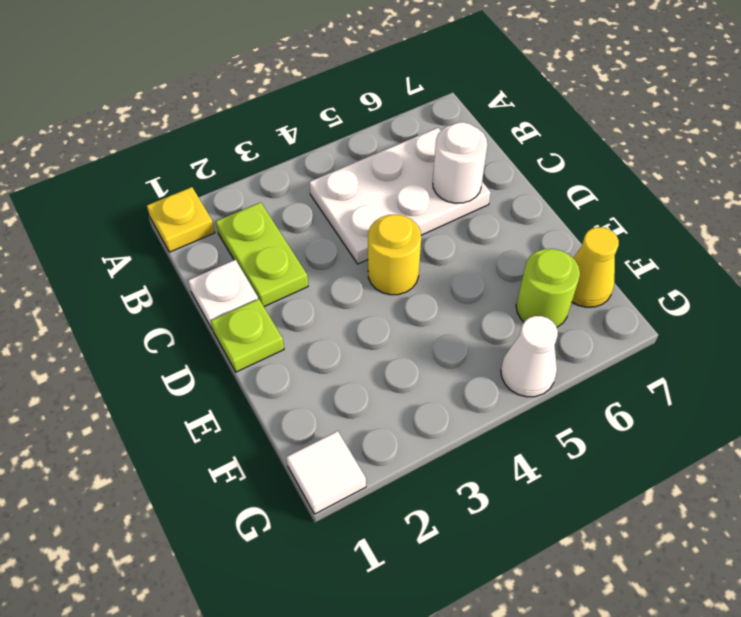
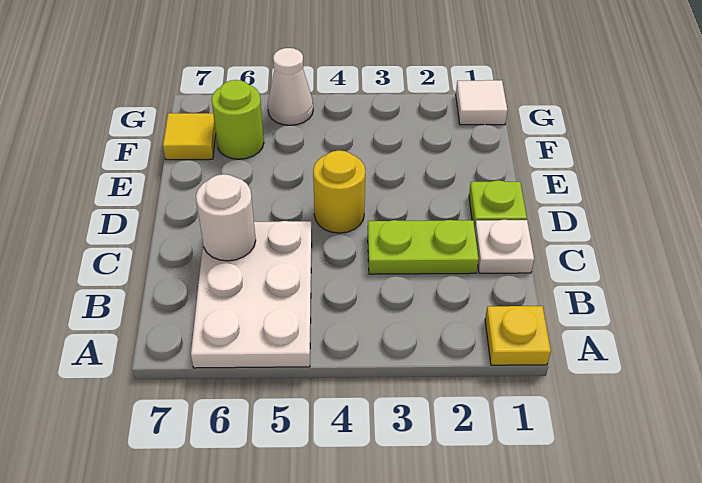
lime plate B2:C2 level 1 -> lime plate C2:C3 level 1
white plate B4:C6 level 1 -> white plate A5:C6 level 1
yellow cone F7 level 1 -> yellow tile F7 level 1

